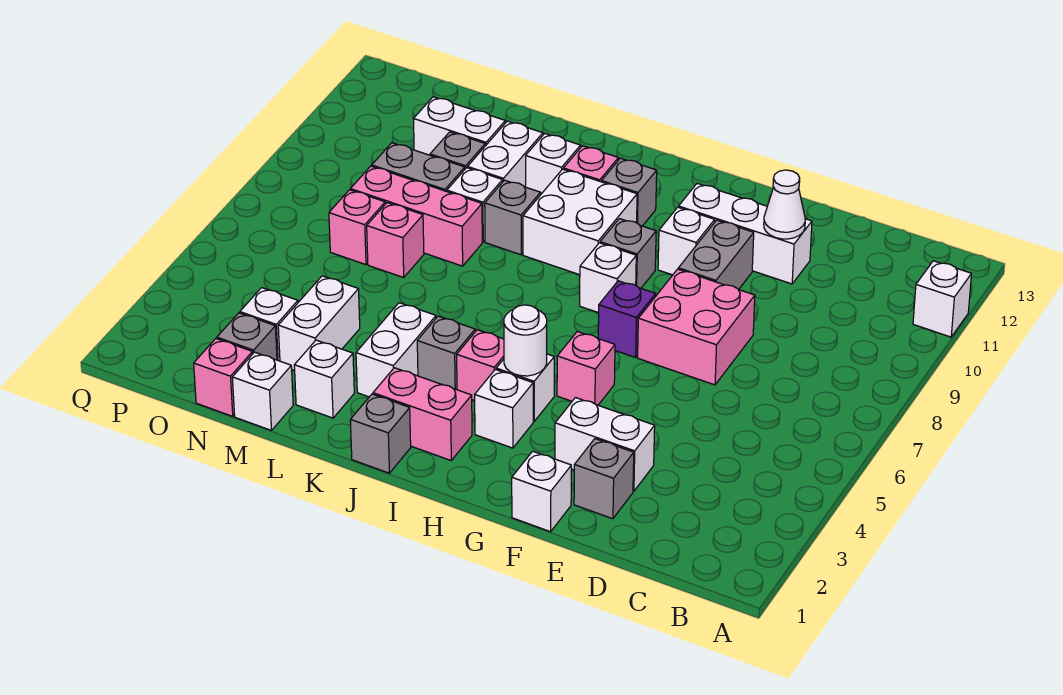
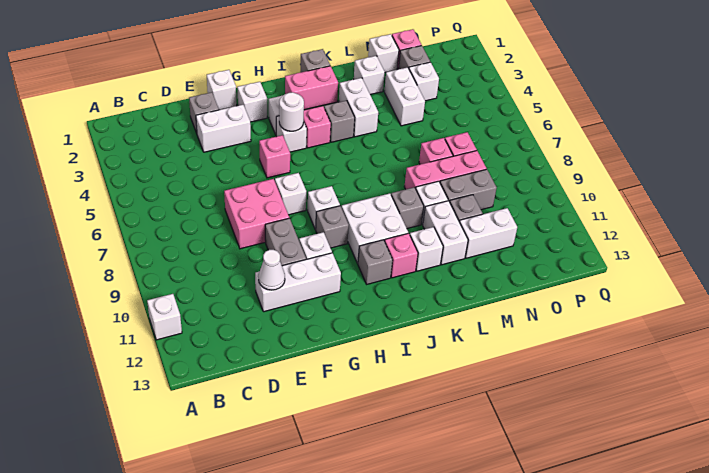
none -> white brick G2 level 1
purple brick G7 level 1 -> white brick G7 level 1

